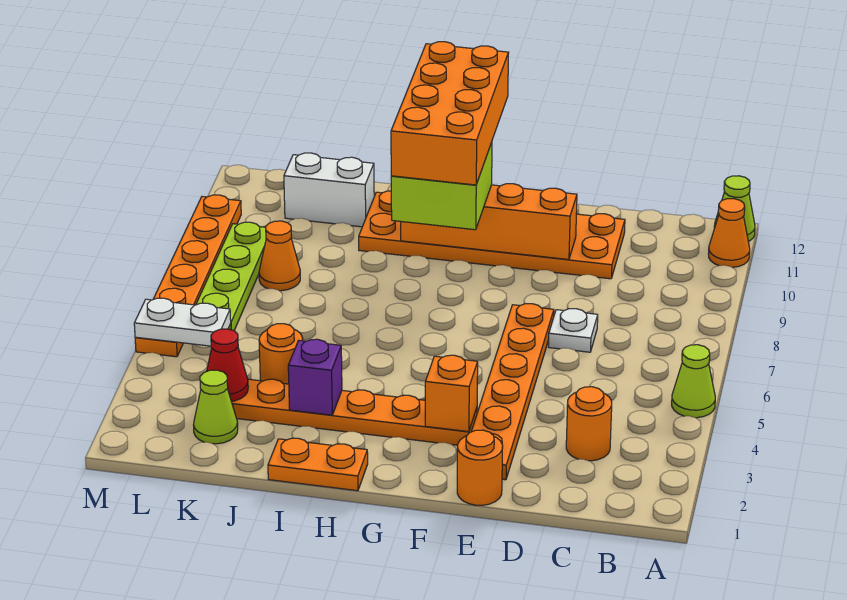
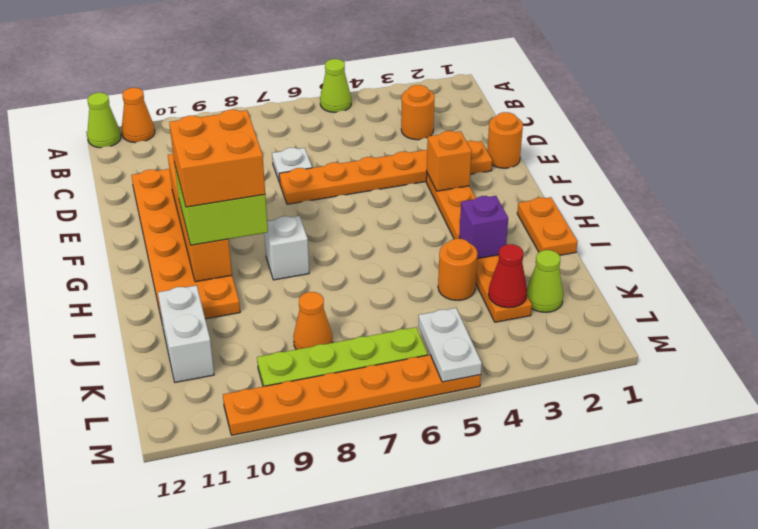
orange brick G9:H12 level 4 -> orange brick G9:H10 level 4
none -> white brick H8 level 1

